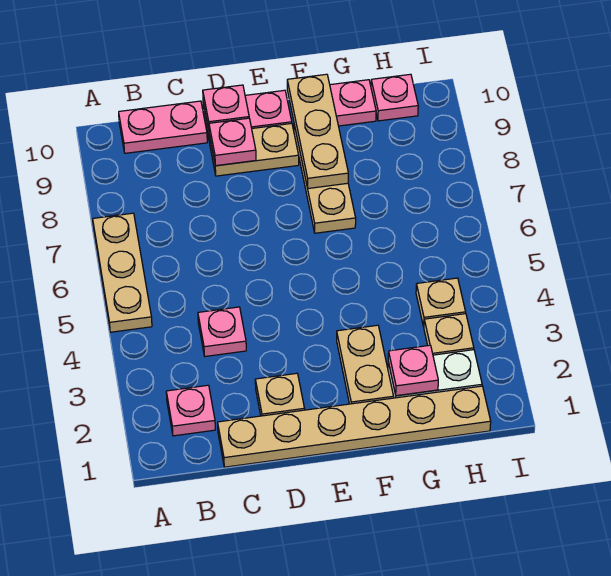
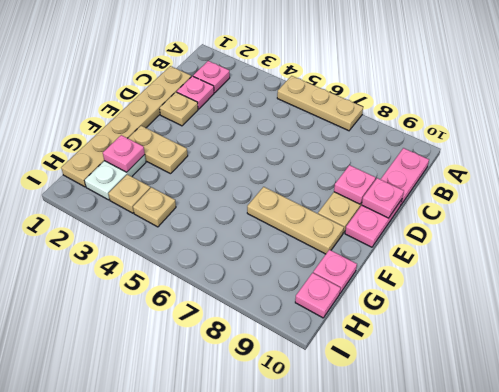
pink plate C4 level 1 -> pink plate C2 level 1
tan plate F8:F10 level 2 -> none

